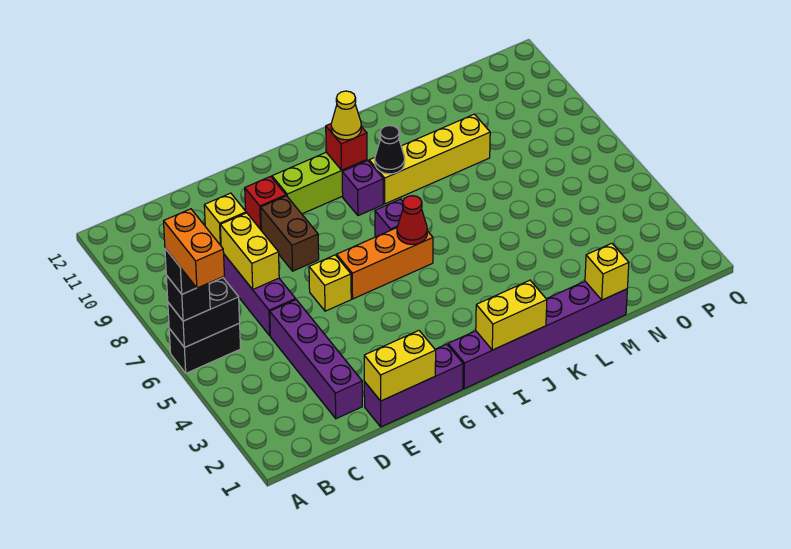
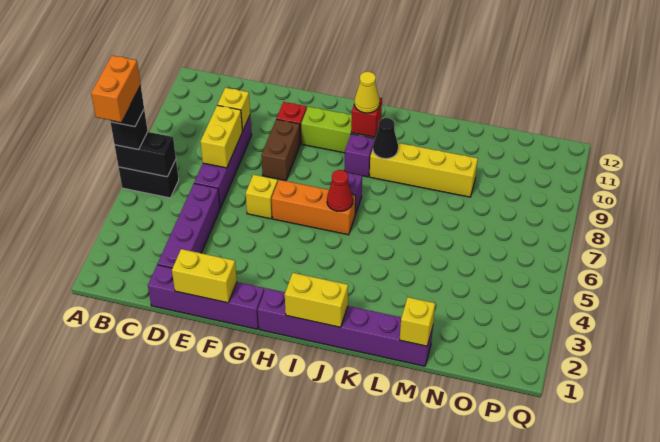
purple brick E1:G1 level 1 -> purple brick D1:G1 level 1

